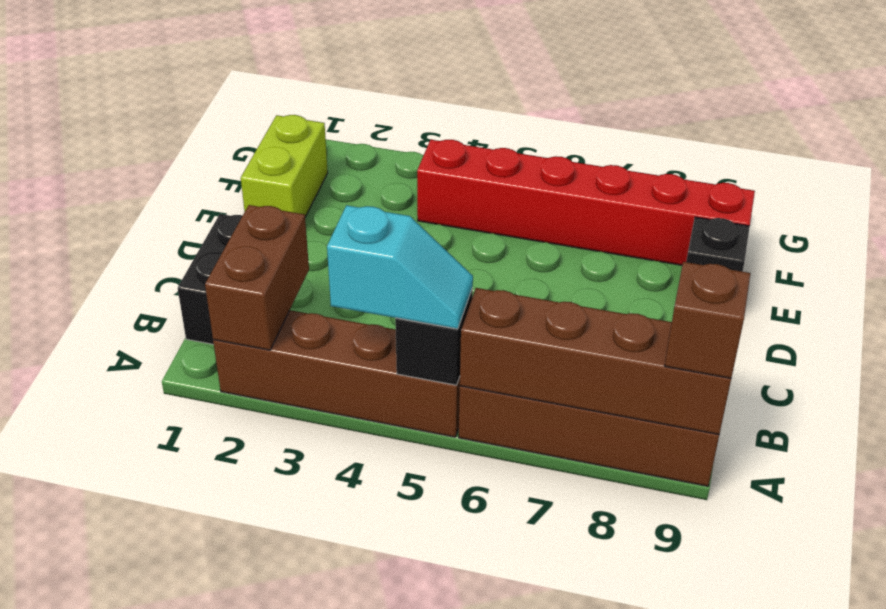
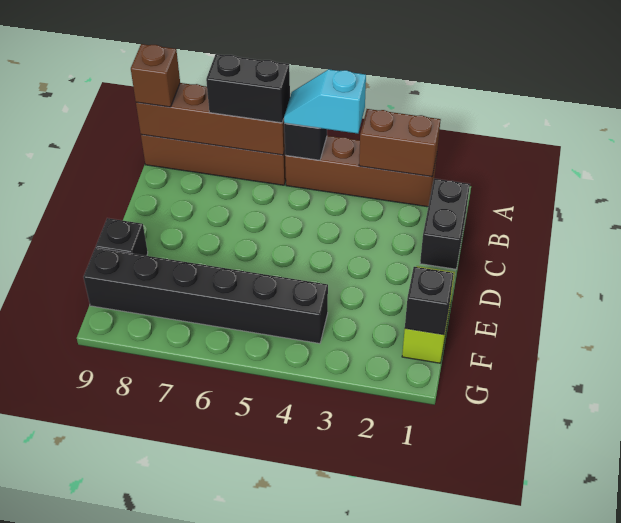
brown brick A2:B2 level 2 -> brown brick A2:A3 level 2
none -> black brick A6:A7 level 3
none -> black brick F1 level 2
red brick F4:F9 level 1 -> black brick F4:F9 level 1

